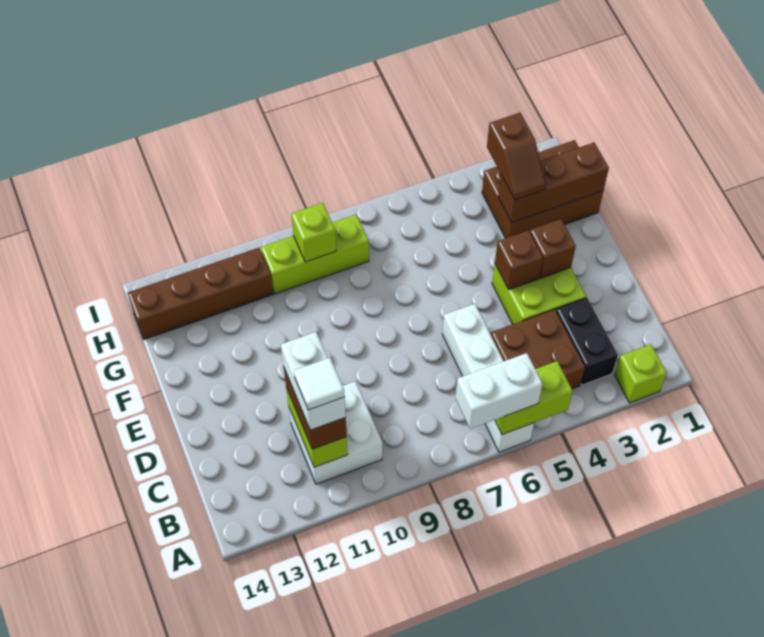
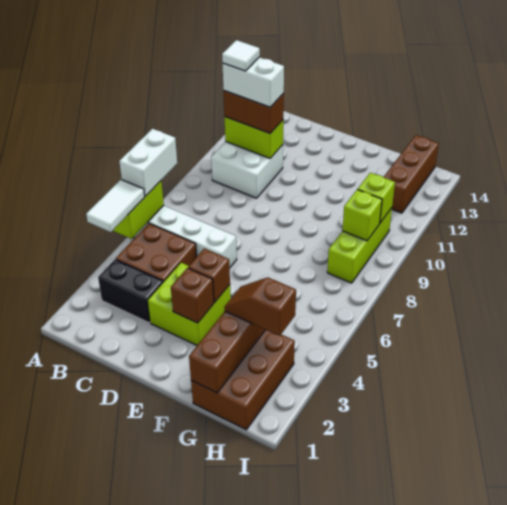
lime brick A2 level 1 -> lime brick H10 level 2
none -> white tile A4:A5 level 3
brown brick H11:H14 level 1 -> brown brick H12:H14 level 1

